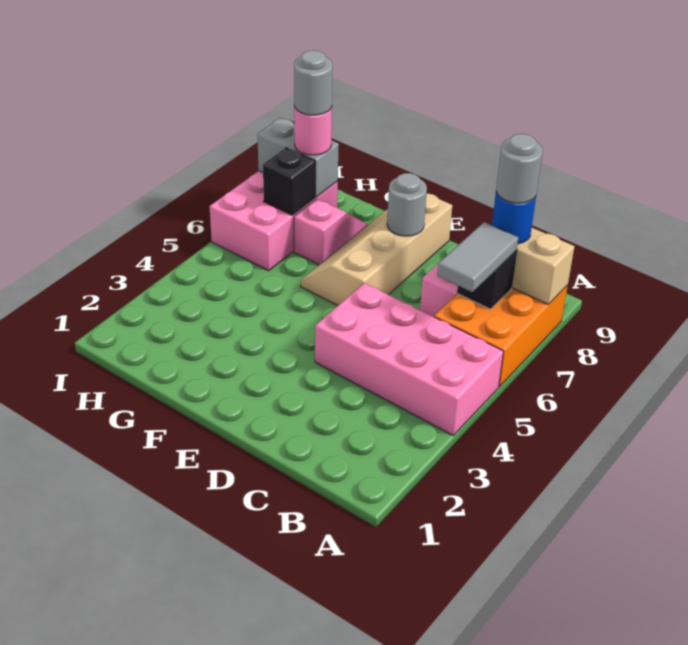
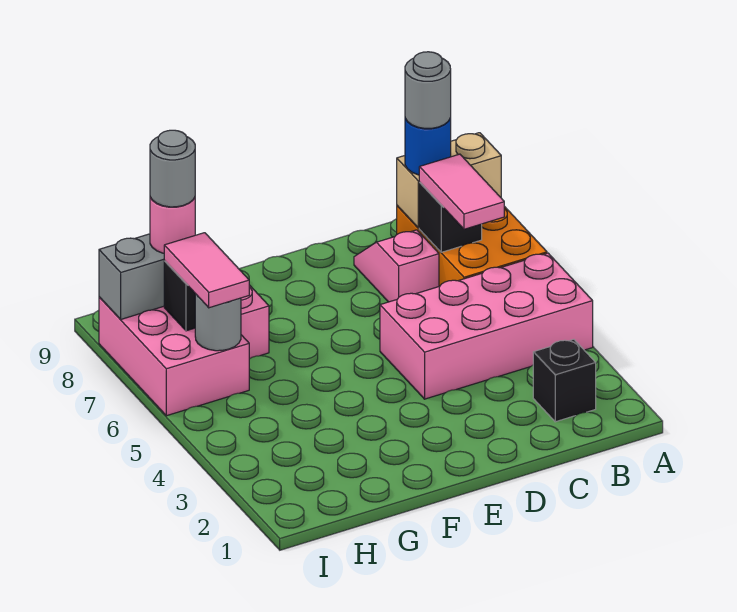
none -> black brick B2 level 1
grey tile B6:B7 level 3 -> pink tile B6:B7 level 3
tan slope E6:F9 level 1 top E -> none
grey round brick E8 level 2 -> grey round brick H6 level 2
none -> pink tile H6:H7 level 3

